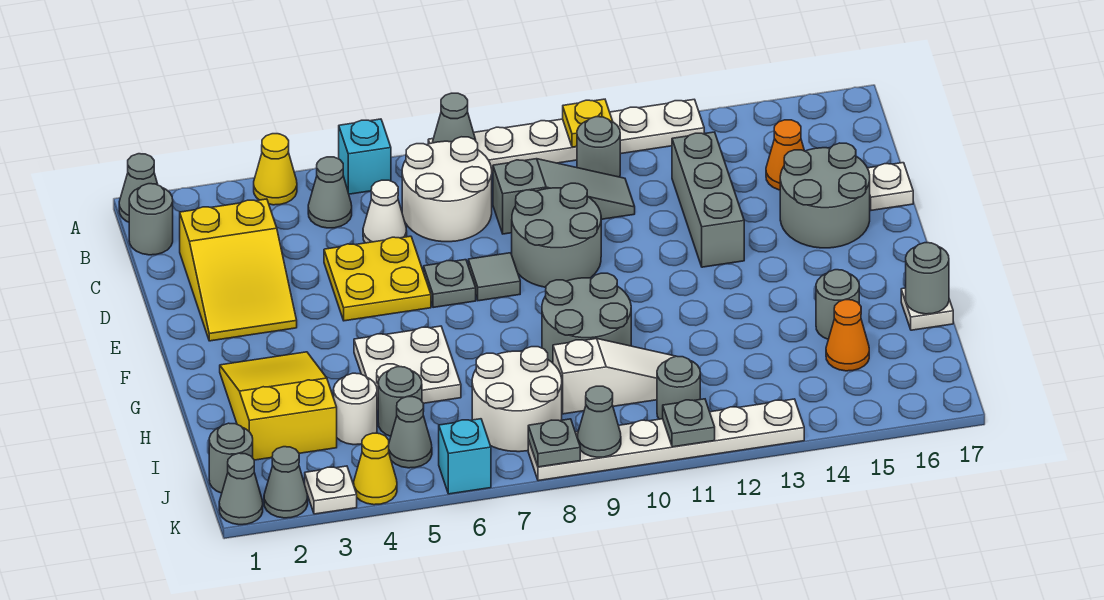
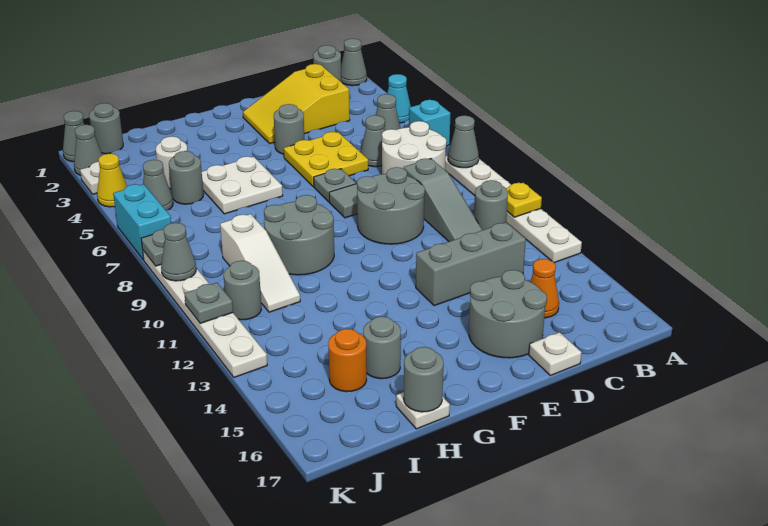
yellow cone A4 level 1 -> cyan cone A4 level 1
white cone C6 level 1 -> grey cone C6 level 1
none -> grey round brick E4 level 1
yellow slope G2:I3 level 1 top I -> none
white round brick I7:J8 level 1 -> none
orange cone I15 level 1 -> orange round brick I15 level 1
cyan brick K6 level 1 -> cyan brick K6:K7 level 1

